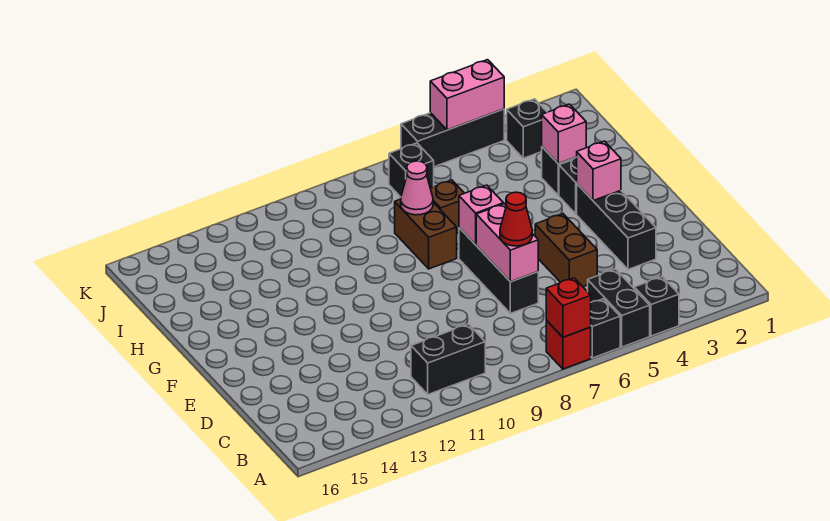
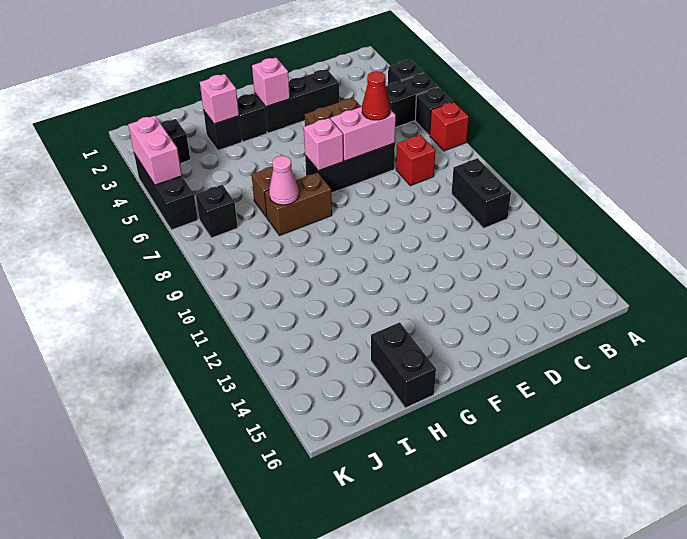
red brick A7 level 2 -> red brick C8 level 1
none -> black brick H15:H16 level 1

